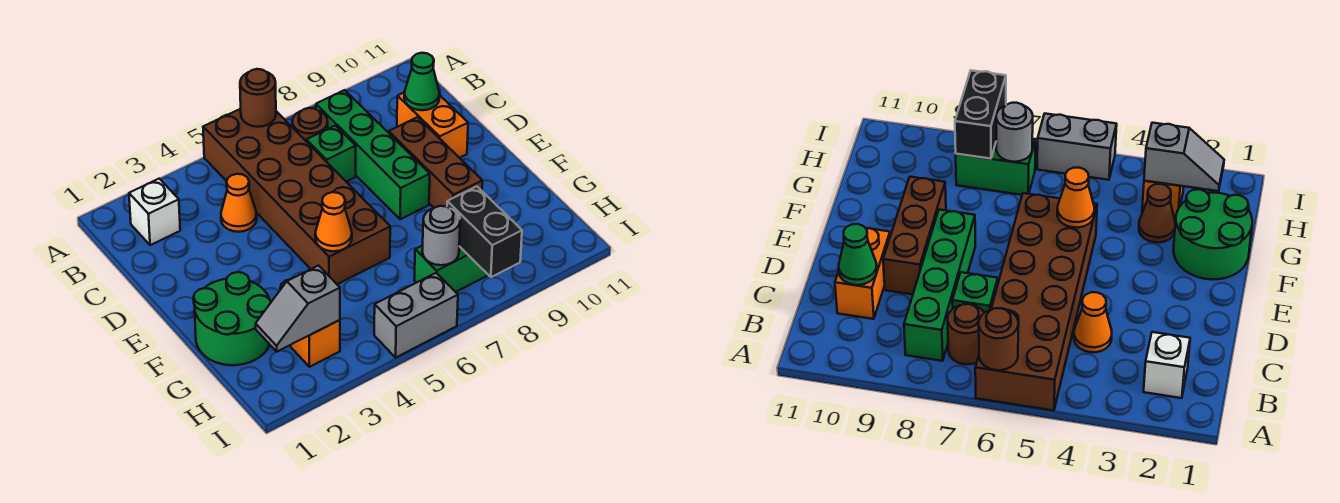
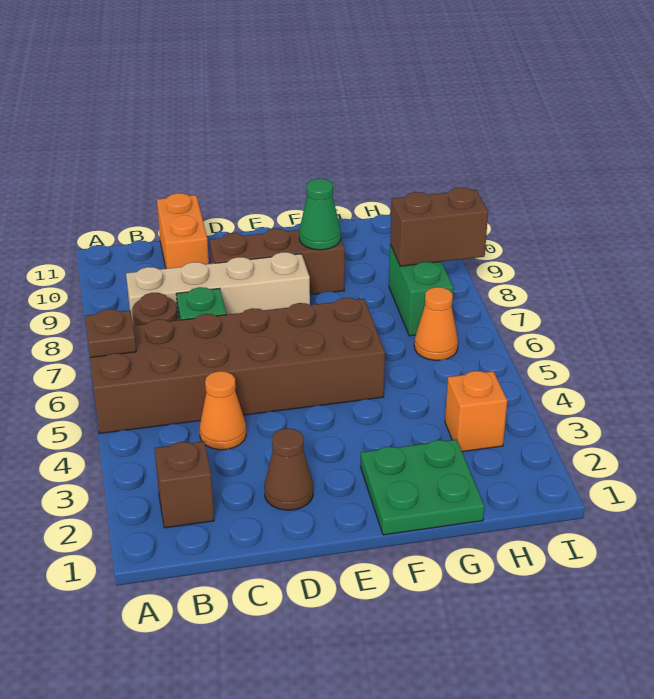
brown round brick A6 level 2 -> brown plate A6 level 2
white brick B2 level 1 -> brown brick B2 level 1
green brick B8:E8 level 1 -> tan brick B8:E8 level 1
orange brick C10:D10 level 1 -> orange brick C10:C11 level 1
green cone C10 level 2 -> green cone F9 level 2
green round brick F1:G2 level 1 -> green plate F1:G2 level 1
orange cone F5 level 2 -> orange cone H6 level 1
brown cone G3 level 1 -> brown cone D2 level 1
grey slope H2:H3 level 2 top 3 -> none
grey round brick H7 level 2 -> none
black brick H8:I8 level 2 -> brown brick H8:I8 level 2
grey brick I5:I6 level 1 -> none

